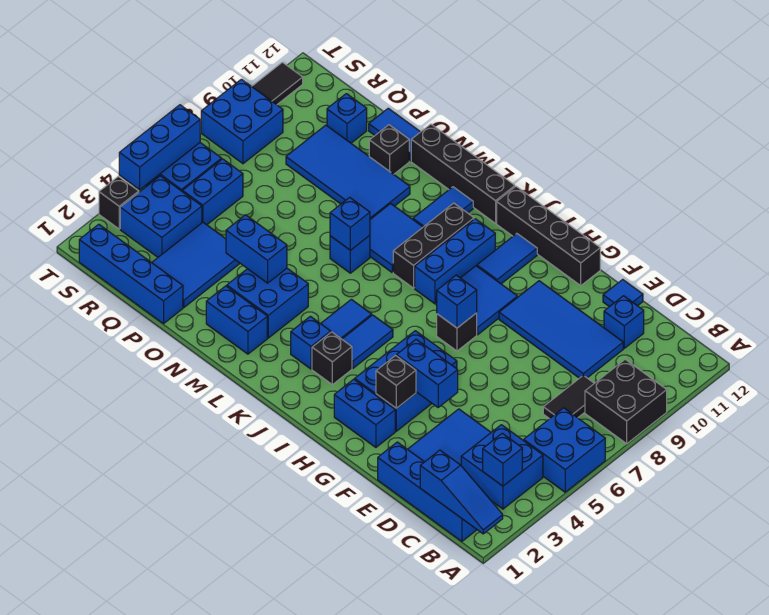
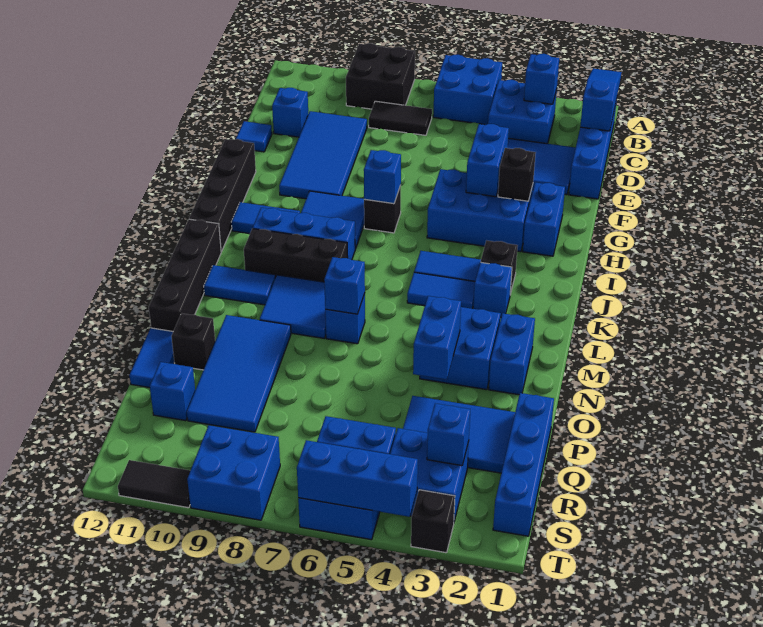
none -> blue brick R3 level 2

